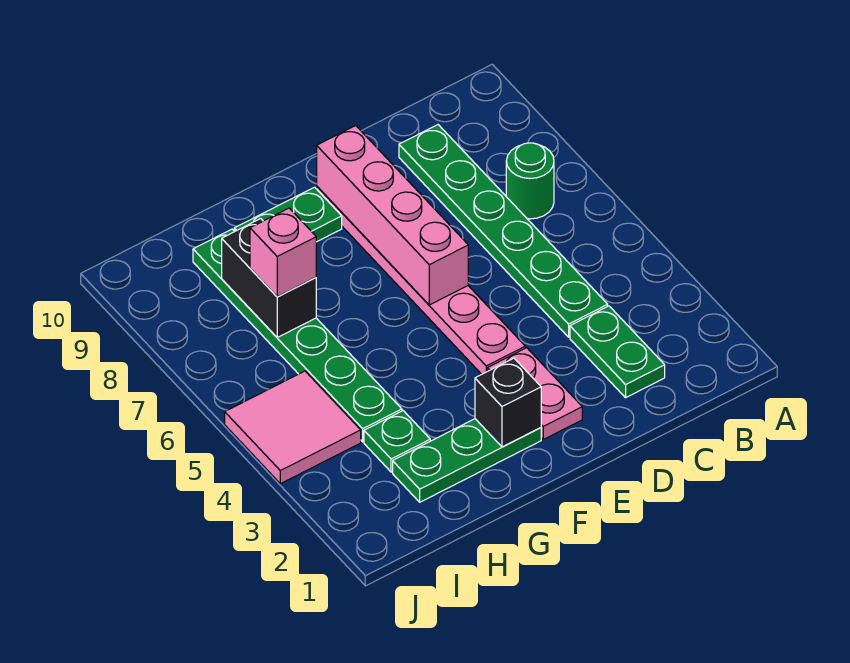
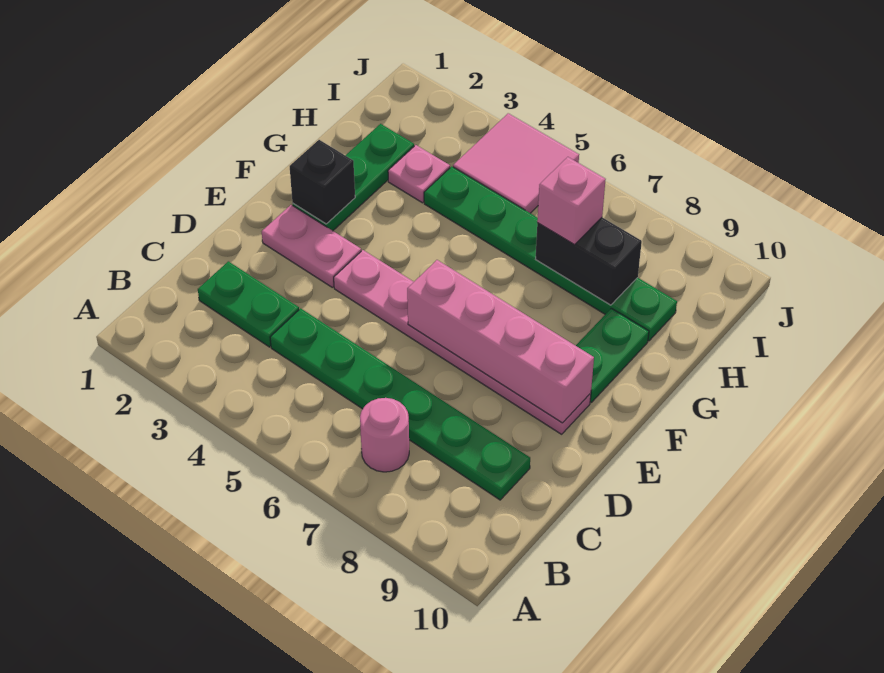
green round brick B7 level 1 -> pink round brick B7 level 1
green plate H3 level 1 -> pink plate H3 level 1

